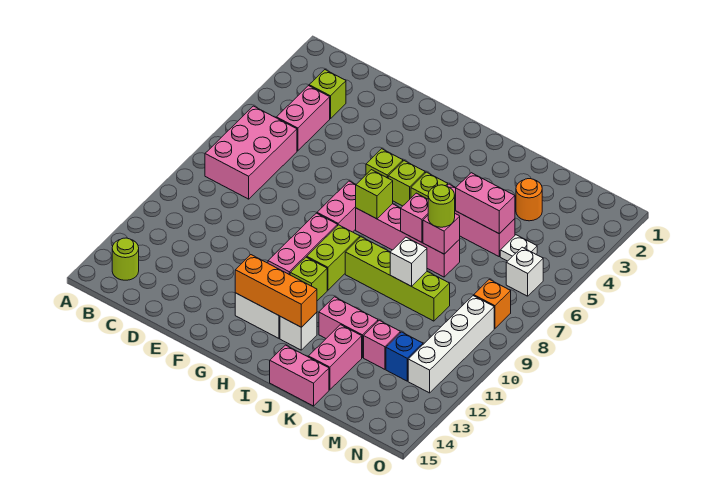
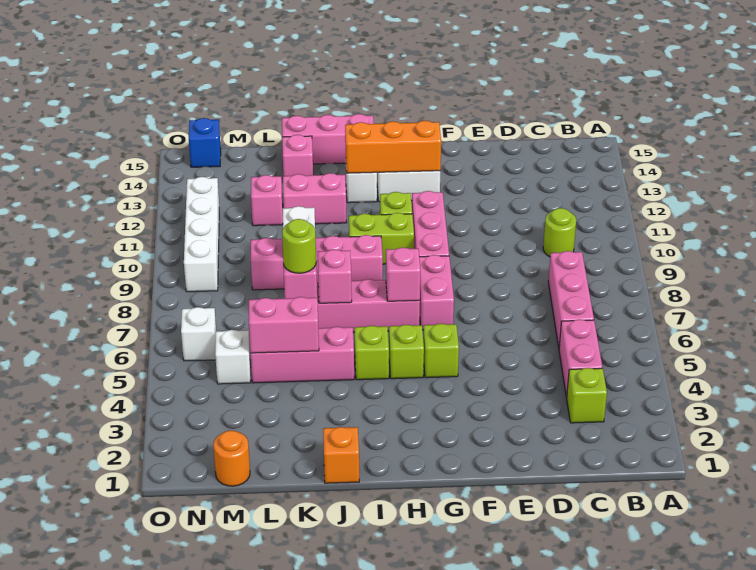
pink brick B6:C8 level 1 -> pink brick C6:C8 level 1
lime round brick B14 level 1 -> lime round brick C10 level 1
lime brick H7 level 2 -> pink brick H7 level 2
lime brick H9:H10 level 1 -> lime brick H10:I10 level 1
lime brick I9:L9 level 1 -> pink brick I9:L9 level 1
pink brick J15:K15 level 1 -> pink brick I15:K15 level 1
pink brick K13:K14 level 1 -> pink brick K14 level 1
orange round brick L3 level 1 -> orange round brick M1 level 1
white plate M5 level 1 -> white brick M5 level 1
blue brick M12 level 1 -> blue brick N15 level 1
orange brick N8 level 1 -> orange brick J1 level 1

